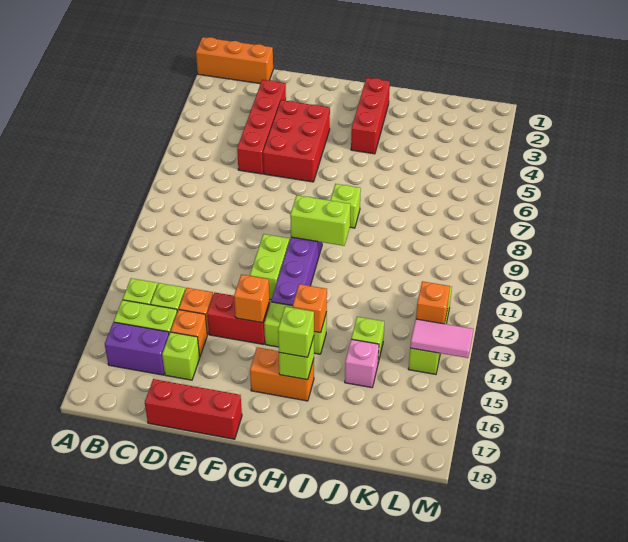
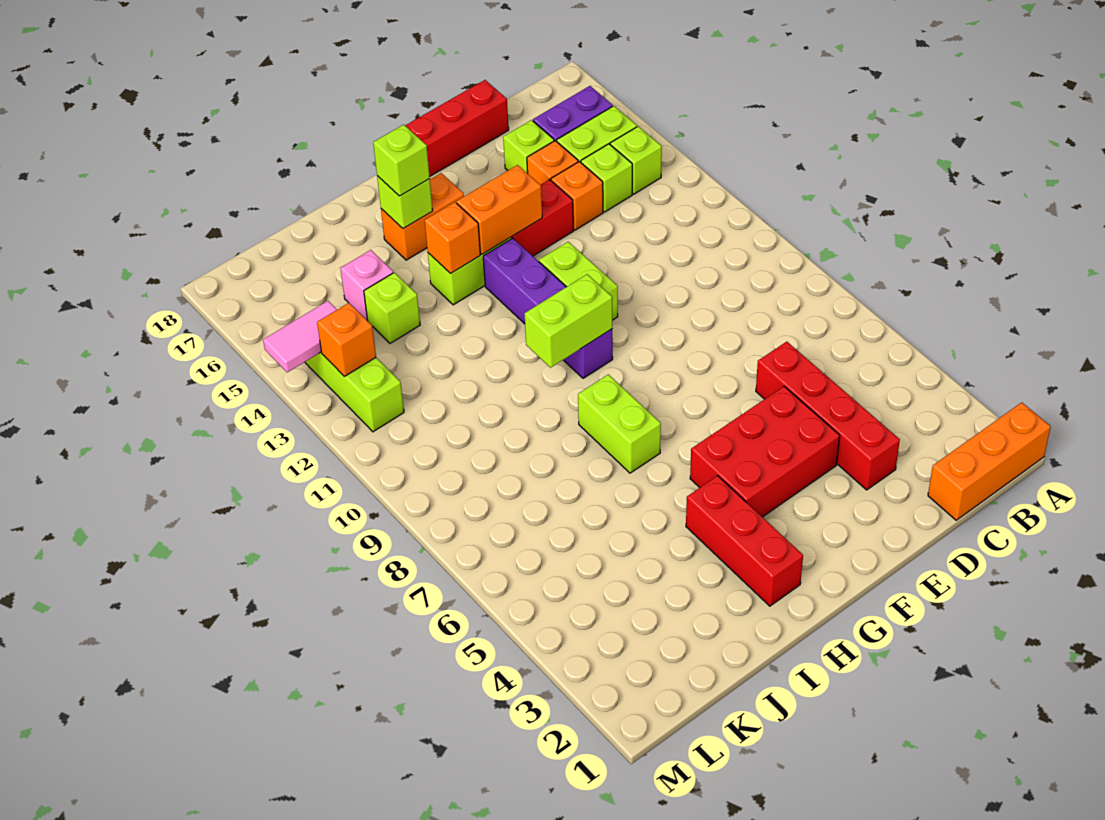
red brick E4:F6 level 1 -> red brick E4:G5 level 1
orange brick F14 level 2 -> orange brick F14:G14 level 2
lime brick H8 level 1 -> lime brick H7:H8 level 1

